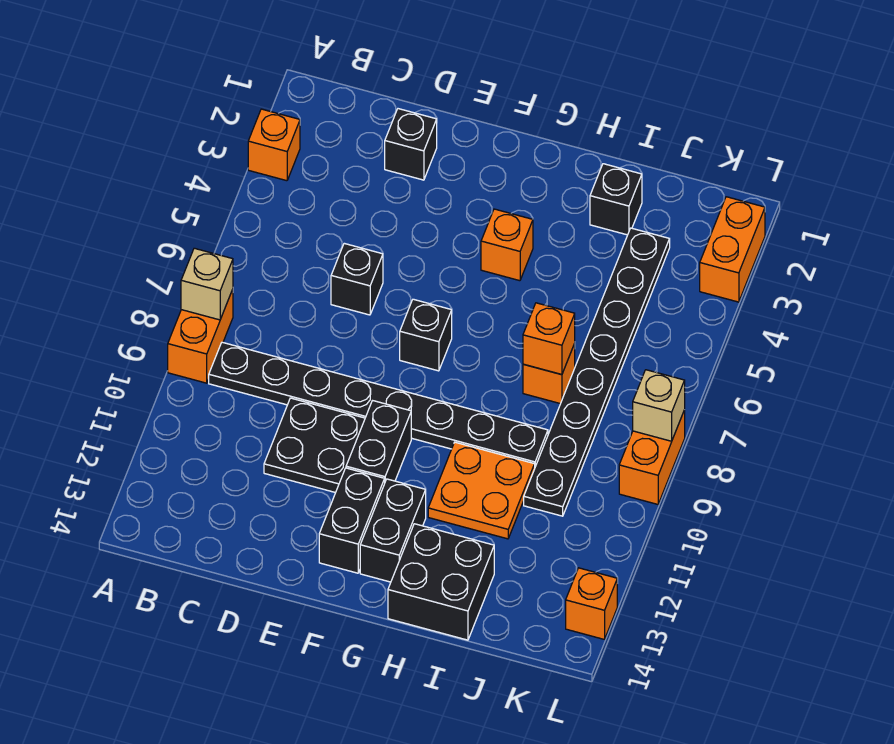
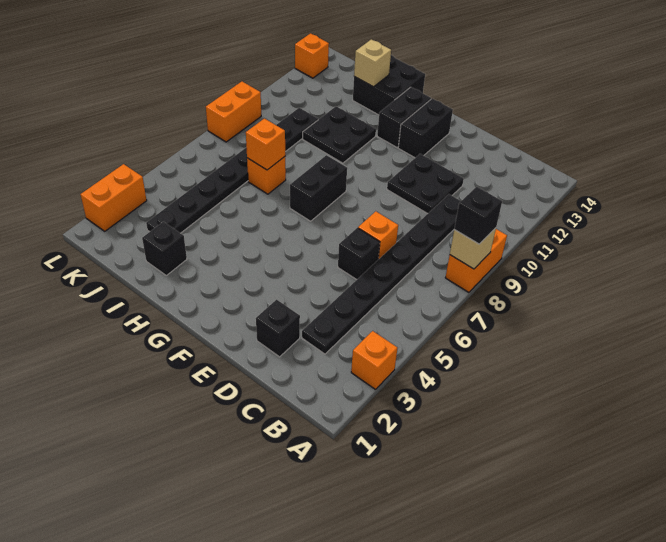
black plate B9:I9 level 1 -> black plate C3:C10 level 1
black brick F7 level 1 -> black brick A8 level 3
black brick F10:F11 level 1 -> black brick G7:G8 level 1
orange brick G4 level 1 -> orange brick D7 level 1
orange plate H10:I11 level 1 -> black plate H10:I11 level 1
tan brick L8 level 2 -> tan brick I13 level 2

